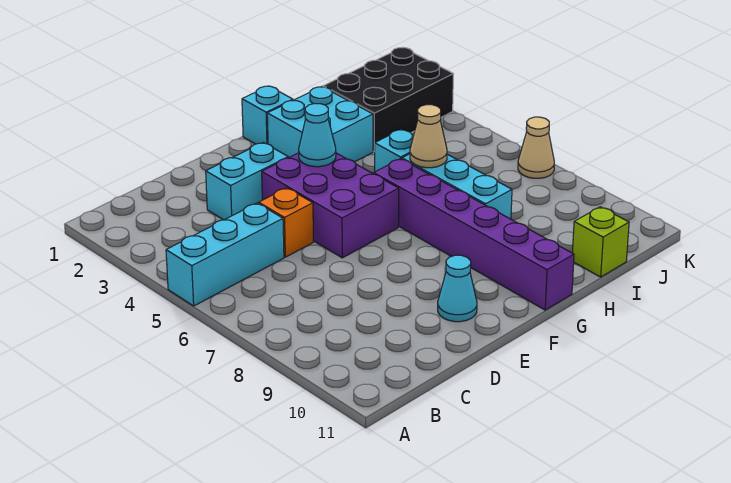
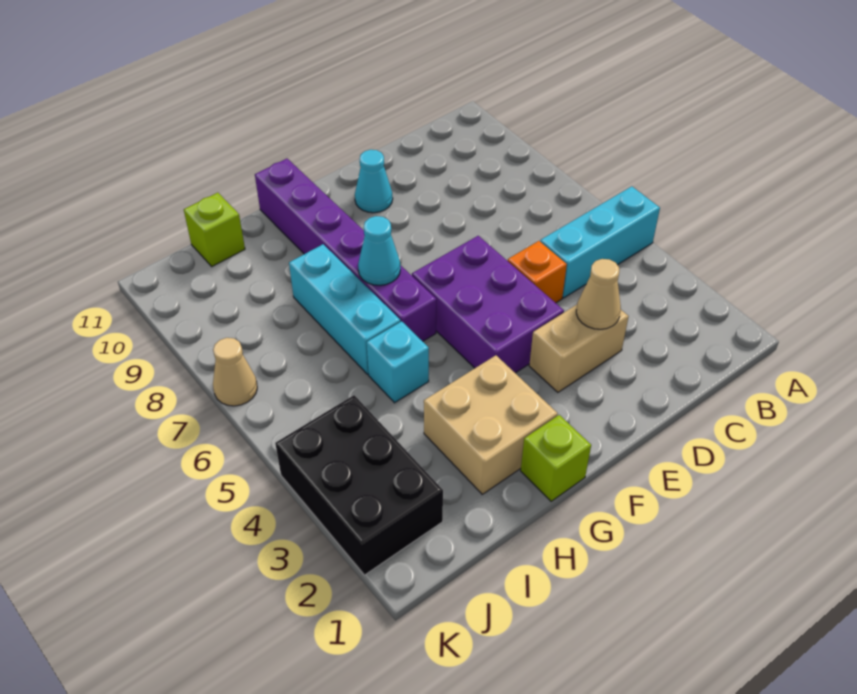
cyan brick D3:E3 level 1 -> tan brick D3:E3 level 1
cyan cone F4 level 2 -> cyan cone G7 level 2
cyan brick G1 level 1 -> lime brick G1 level 1
cyan brick G2:H3 level 1 -> tan brick G2:H3 level 1
tan cone H6 level 2 -> tan cone D3 level 2
black brick I2:K3 level 1 -> black brick J2:K4 level 1

